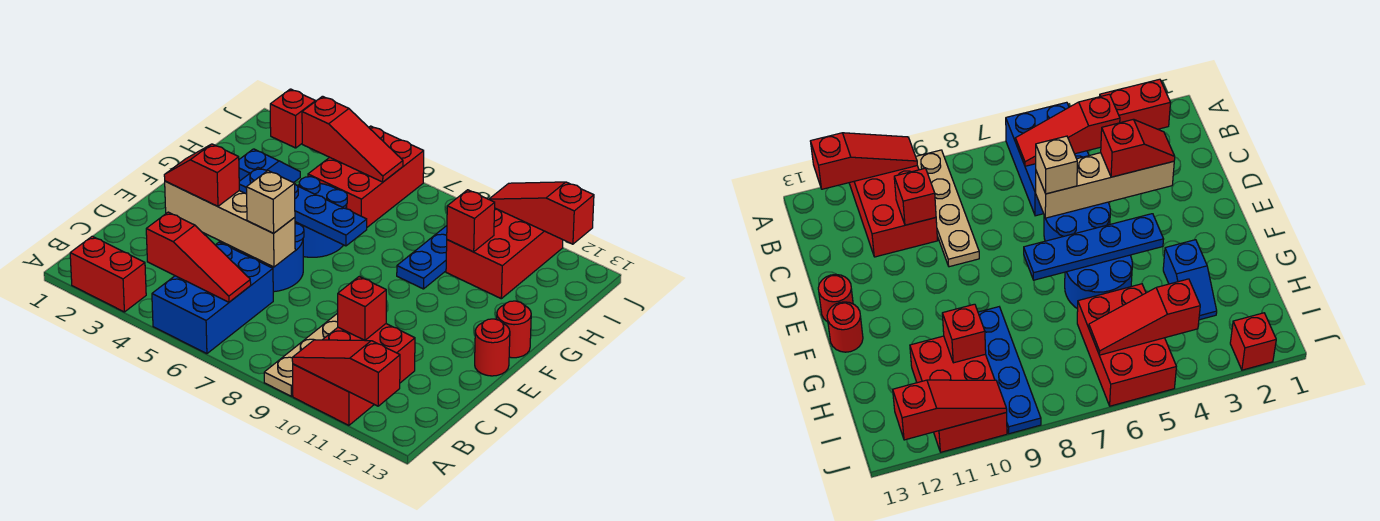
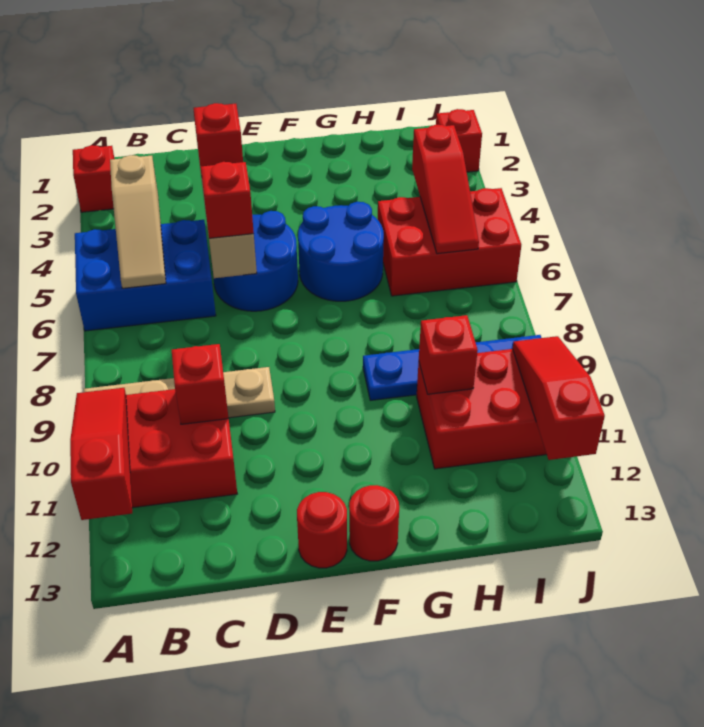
red brick A2:A3 level 1 -> red brick A2 level 1
red slope B4:B6 level 2 top 4 -> tan slope B4:B6 level 2 top 4
tan brick D6 level 3 -> red brick D6 level 3
blue plate F4:F7 level 2 -> none
blue slope G3:H3 level 1 top G -> none

